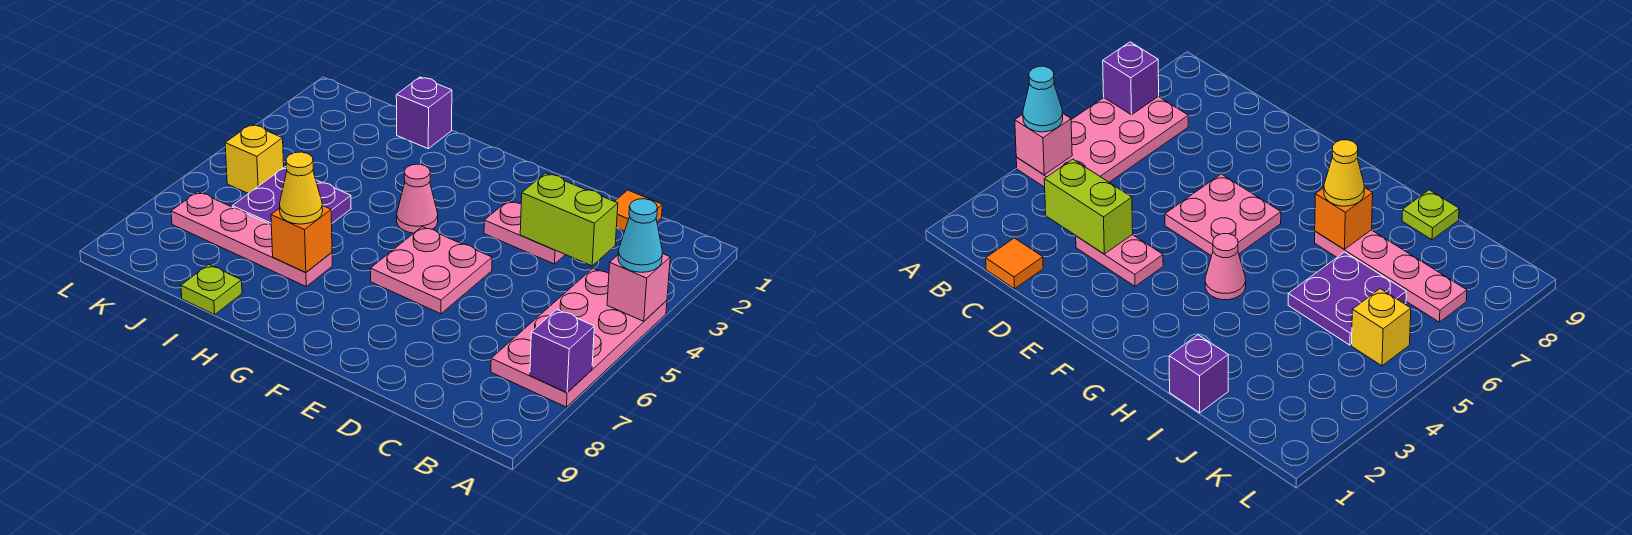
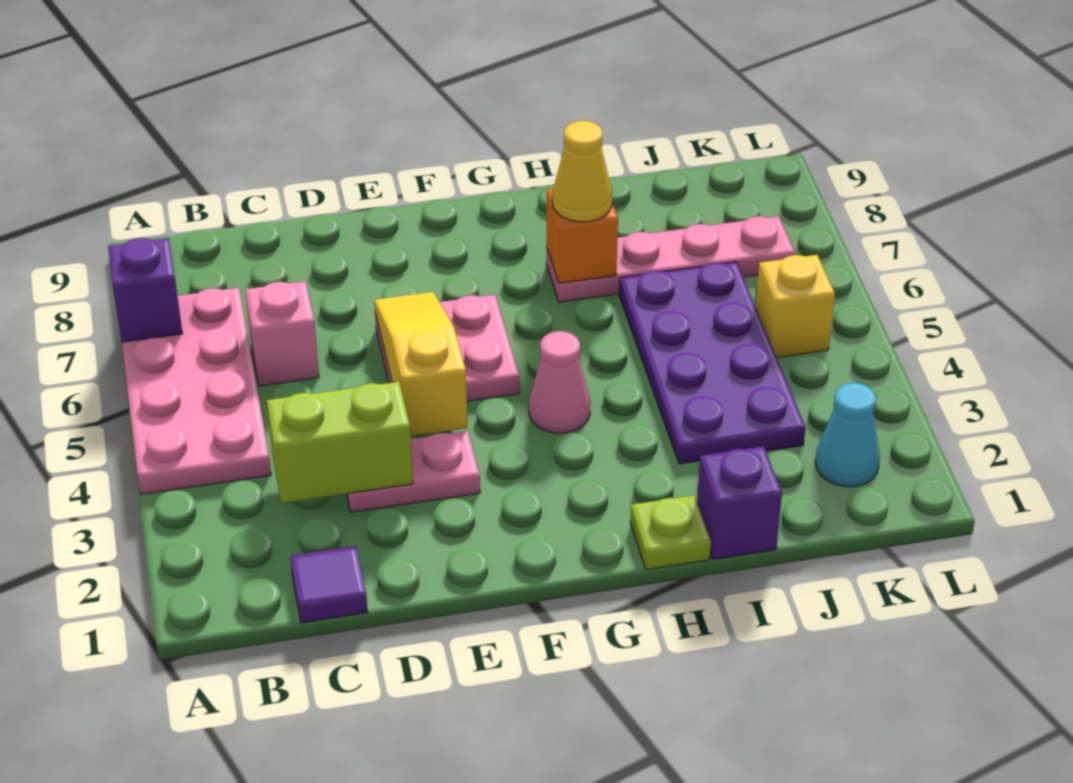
pink brick A4 level 2 -> pink brick C6 level 1
cyan cone A4 level 3 -> cyan cone K2 level 1
orange tile C1 level 1 -> purple tile C1 level 1
none -> yellow slope E4:E6 level 2 top 4
purple plate I5:J6 level 1 -> purple plate I3:J6 level 1
lime plate I9 level 1 -> lime plate H1 level 1

